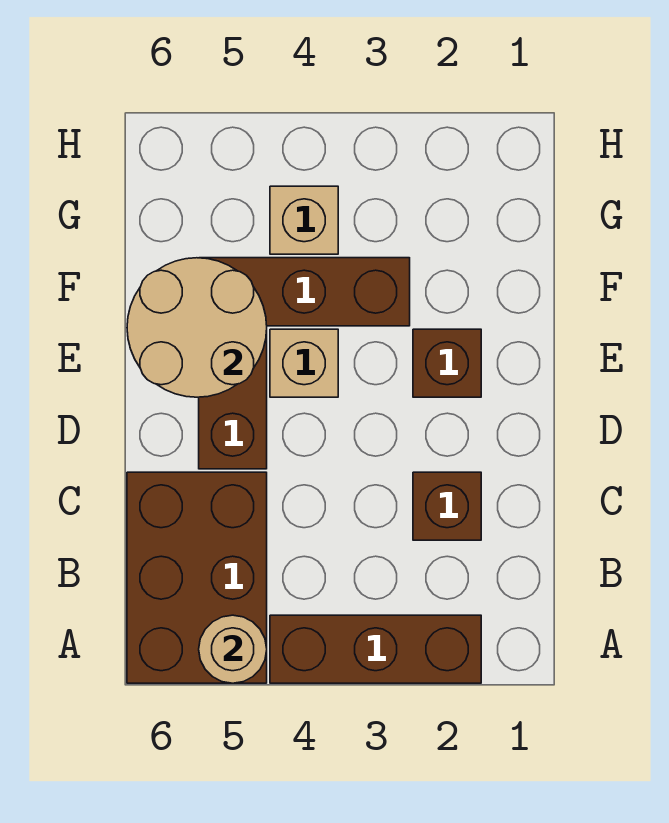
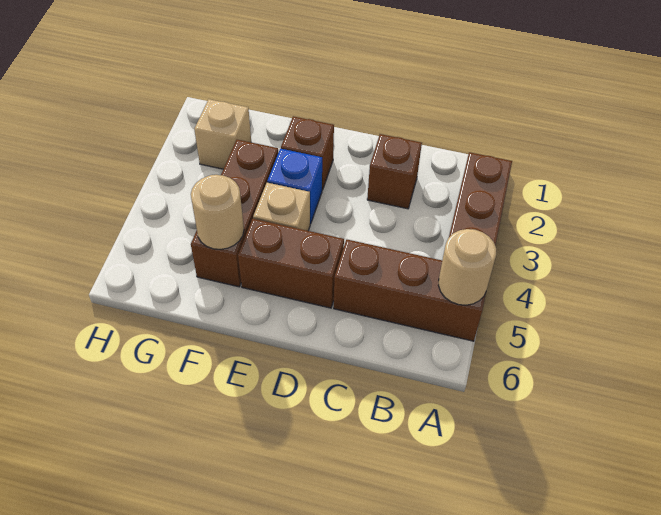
brown brick A5:C6 level 1 -> brown brick A5:C5 level 1
none -> blue brick E3 level 1
tan round brick E5:F6 level 2 -> tan round brick F5 level 2
tan brick G4 level 1 -> tan brick G2 level 1

